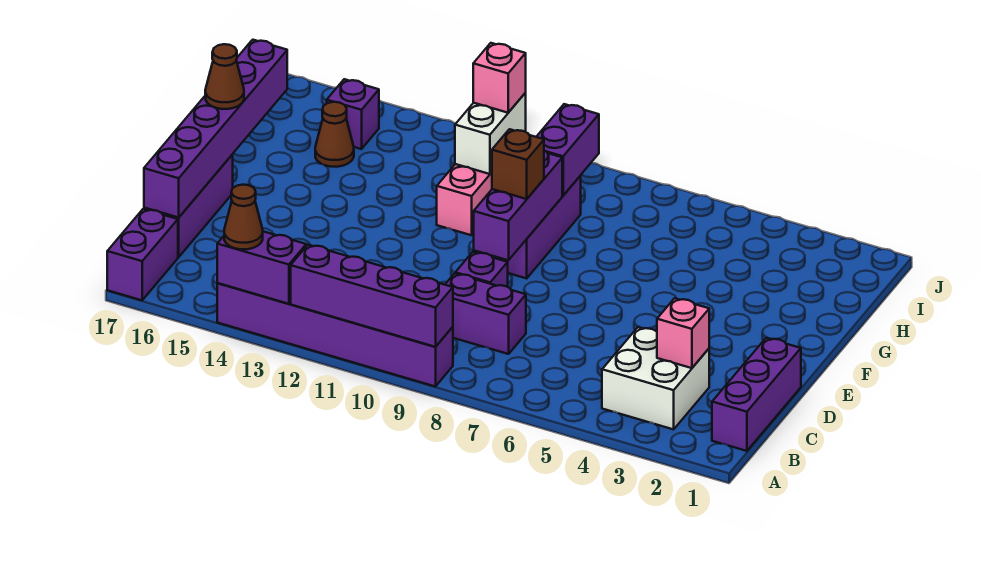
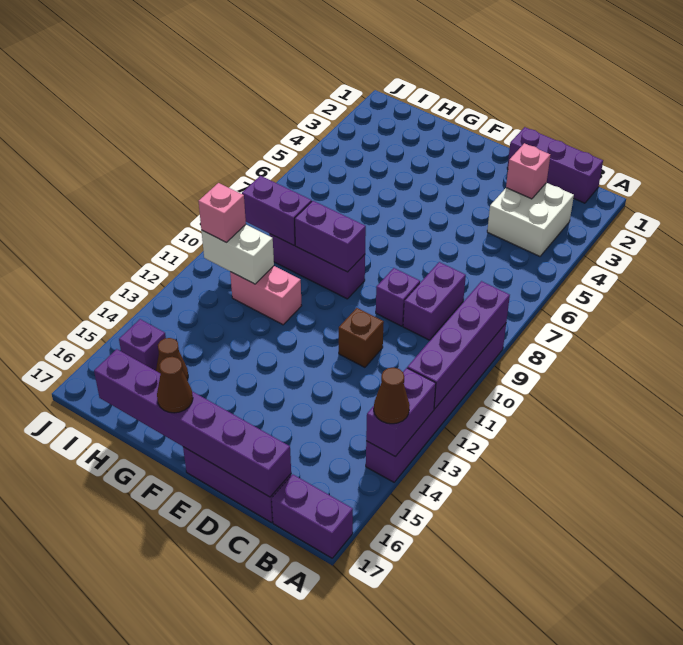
purple brick E9:G9 level 2 -> purple brick F9:G9 level 2
brown brick F9 level 3 -> brown brick D11 level 1

